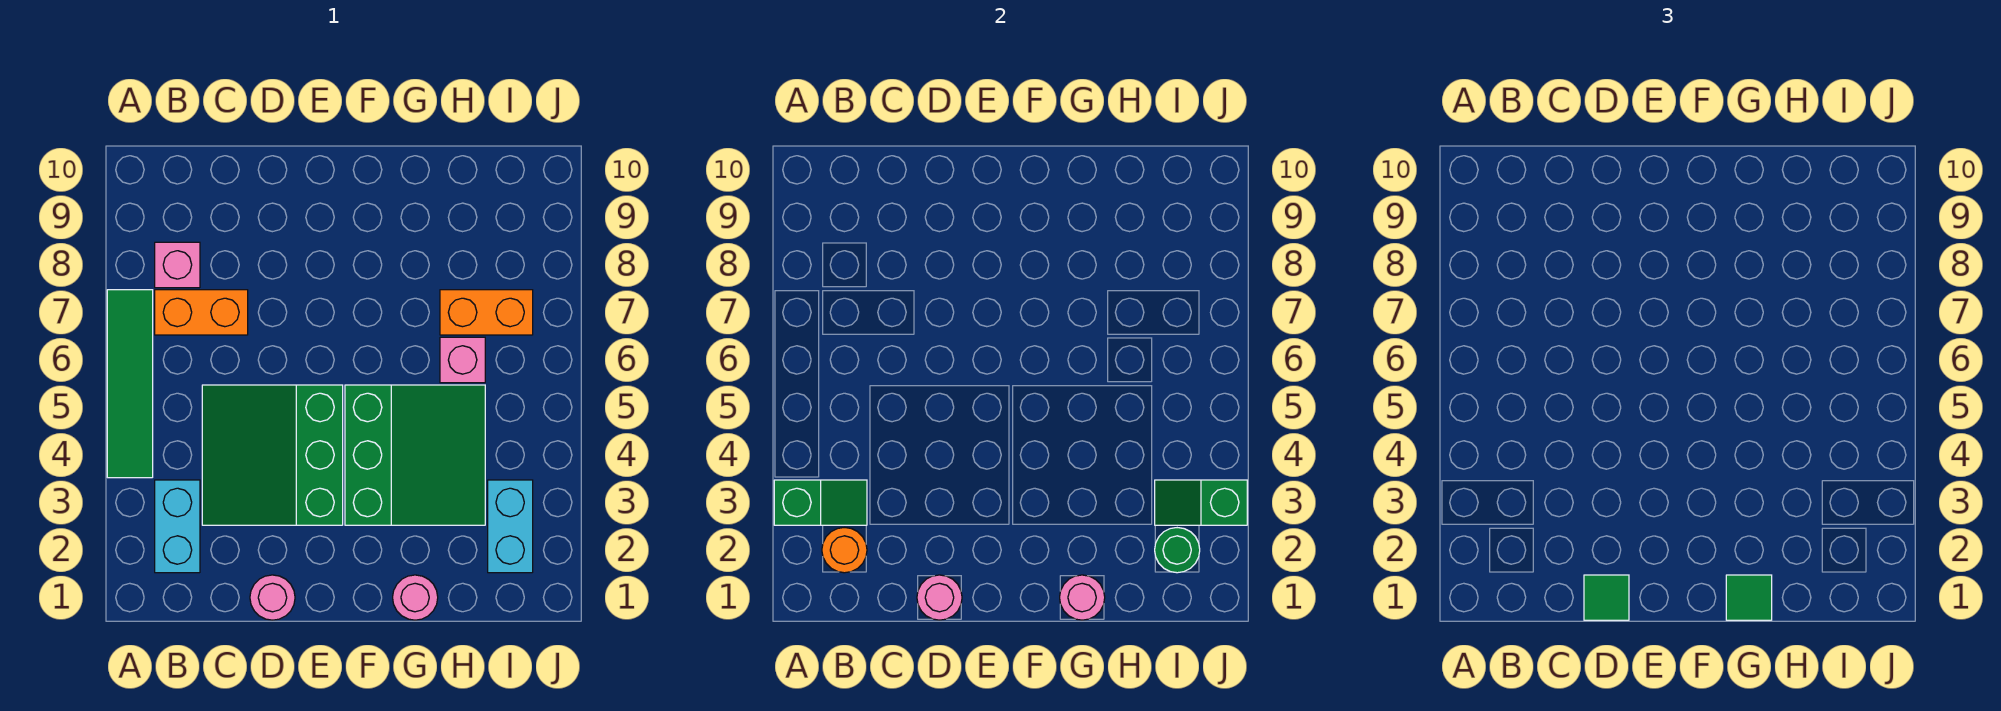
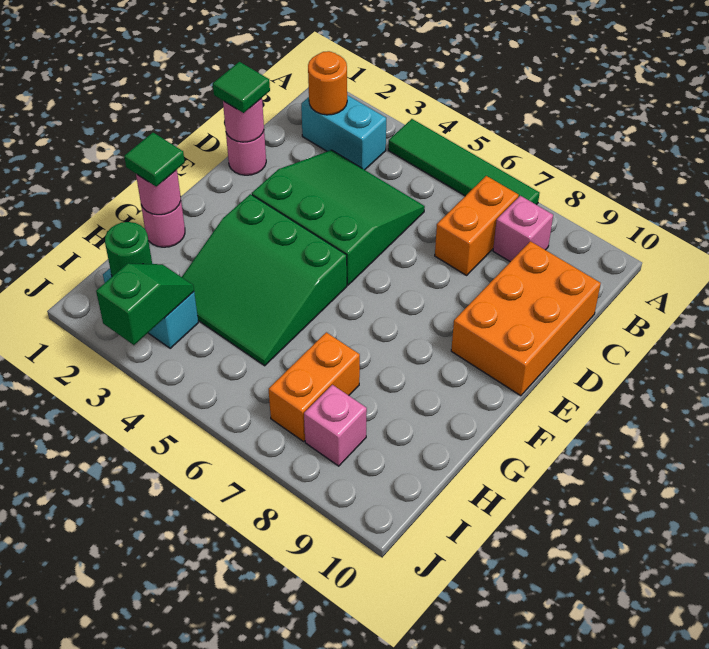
green slope A3:B3 level 2 top A -> none
none -> orange brick C9:E10 level 1
pink brick H6 level 1 -> pink brick I8 level 1

